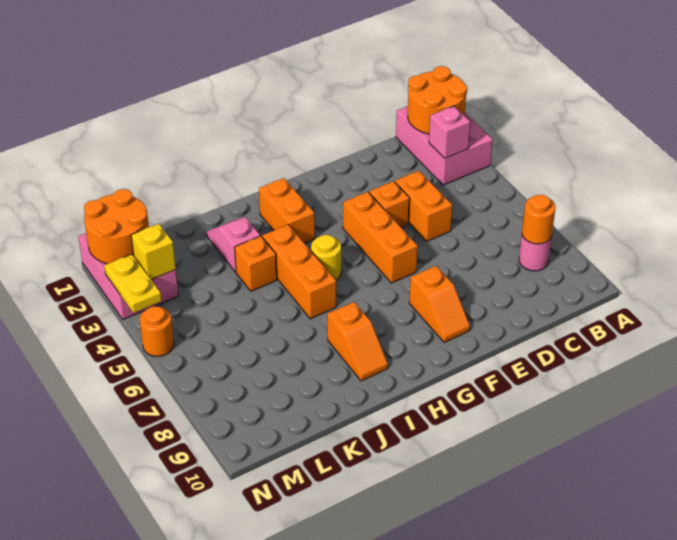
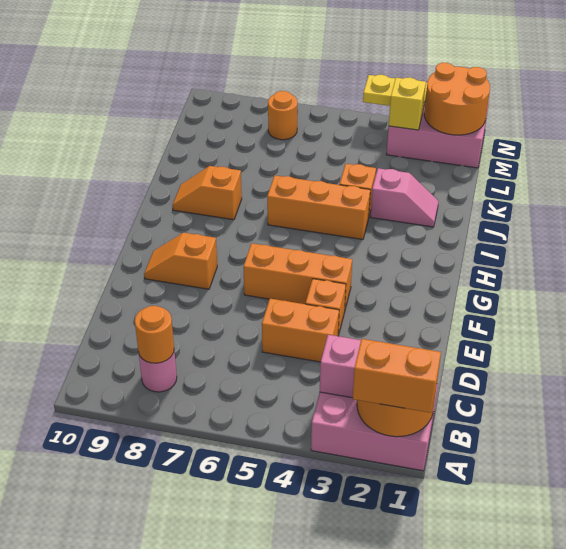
orange brick H2:H3 level 1 -> orange brick A1:A2 level 3
yellow round brick H5 level 1 -> none
orange round brick N5 level 1 -> orange round brick M7 level 1

